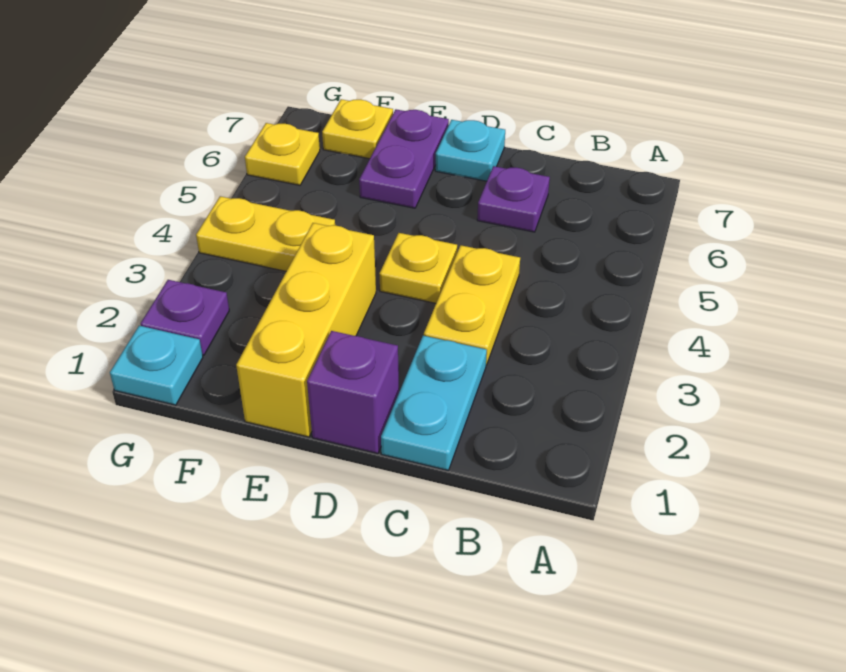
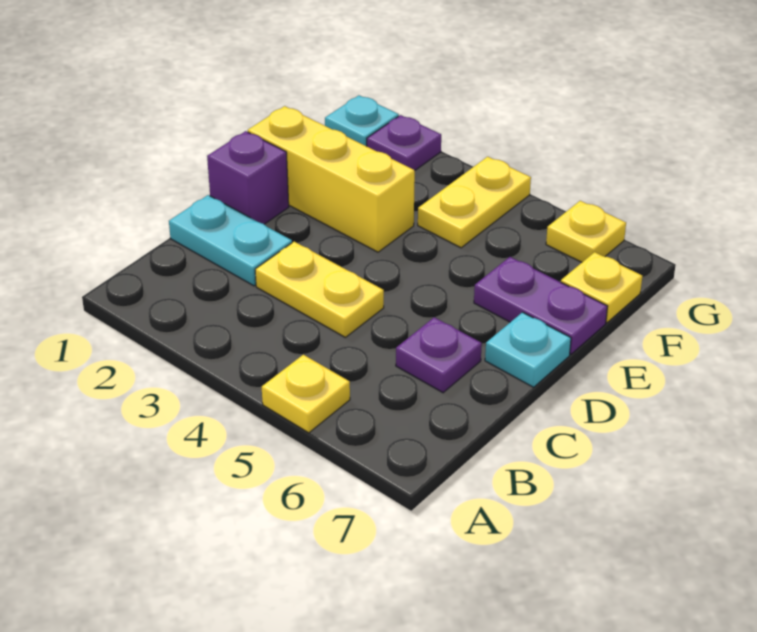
yellow plate D4 level 1 -> yellow plate A5 level 1

